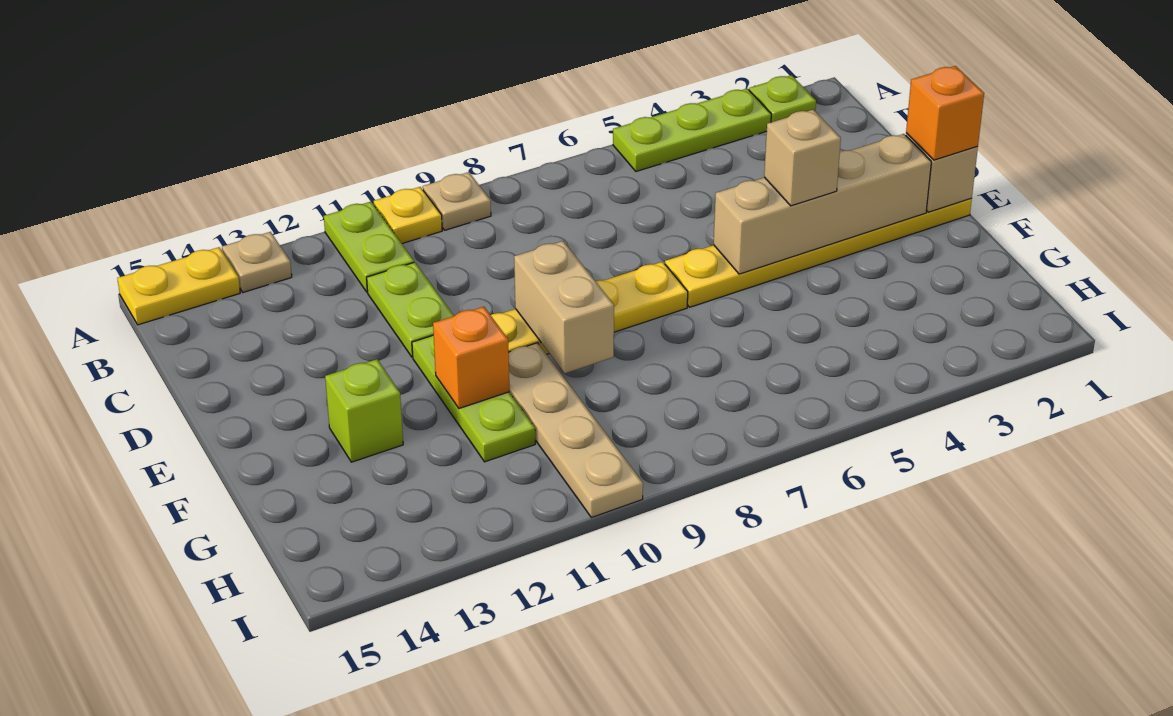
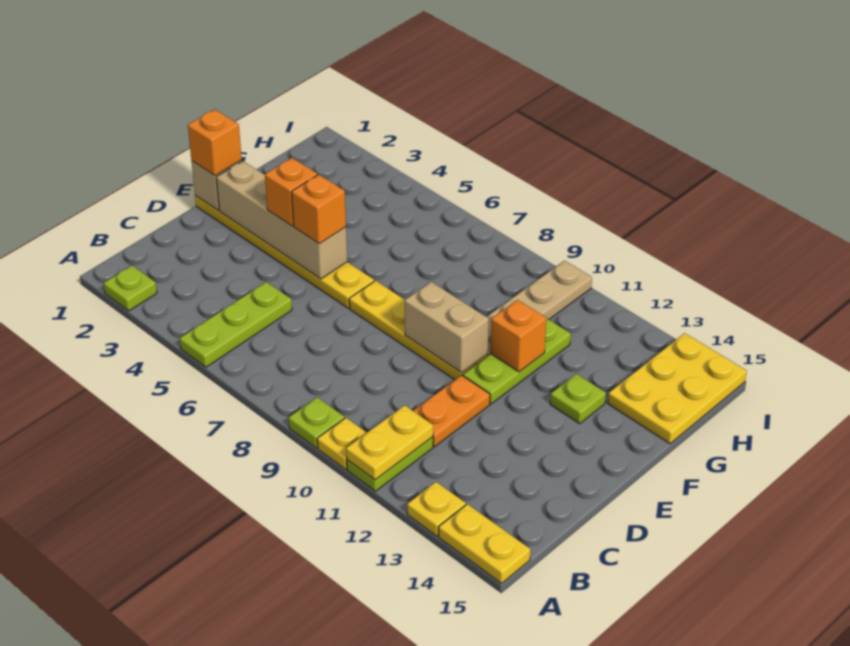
lime plate A3:A5 level 1 -> lime plate A5:C5 level 1
tan plate A9 level 1 -> lime plate A9 level 1
none -> yellow plate A11:B11 level 2
tan plate A13 level 1 -> yellow plate A13 level 1
lime plate C11:D11 level 1 -> orange plate C11:D11 level 1
tan brick E4 level 3 -> orange brick E4 level 3
none -> orange brick E5 level 3
tan brick E9:F9 level 2 -> tan brick E9:E10 level 2
lime brick F13 level 1 -> lime plate F13 level 1
none -> yellow plate G14:I15 level 1

